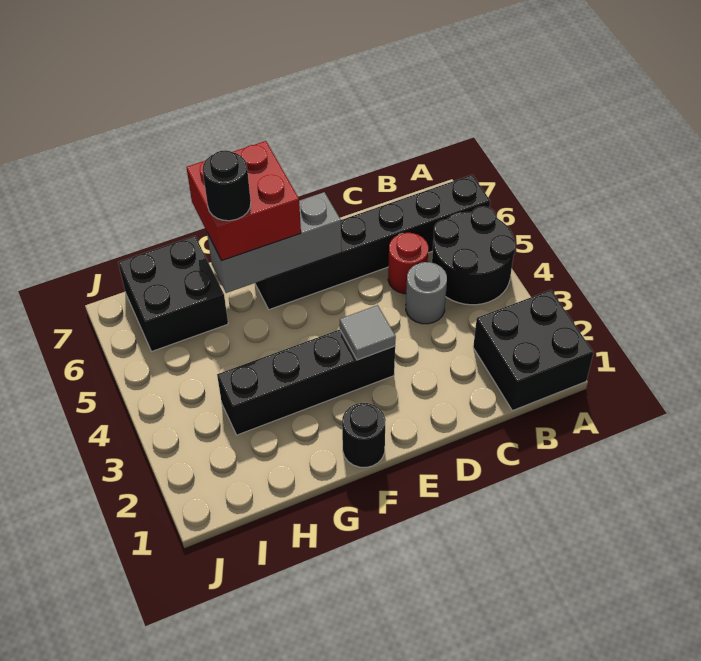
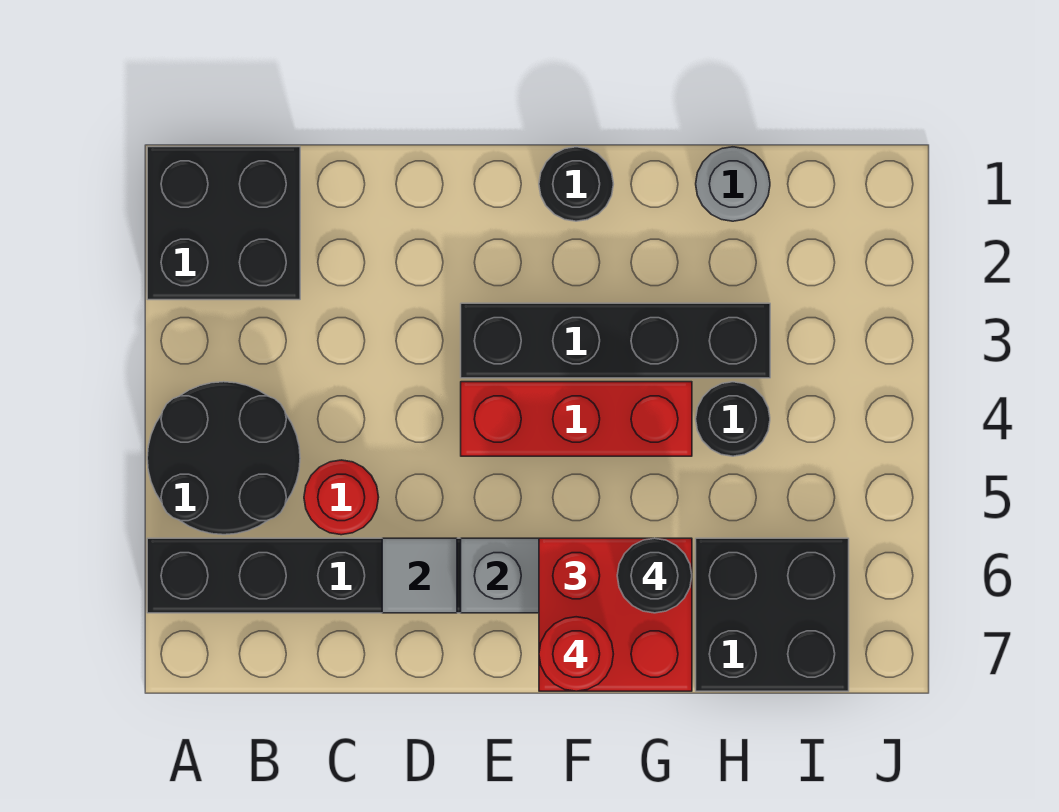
grey round brick C4 level 1 -> grey round brick H1 level 1
grey tile E3 level 2 -> grey tile D6 level 2
none -> red brick E4:G4 level 1
none -> red round brick F7 level 4
none -> black round brick H4 level 1

